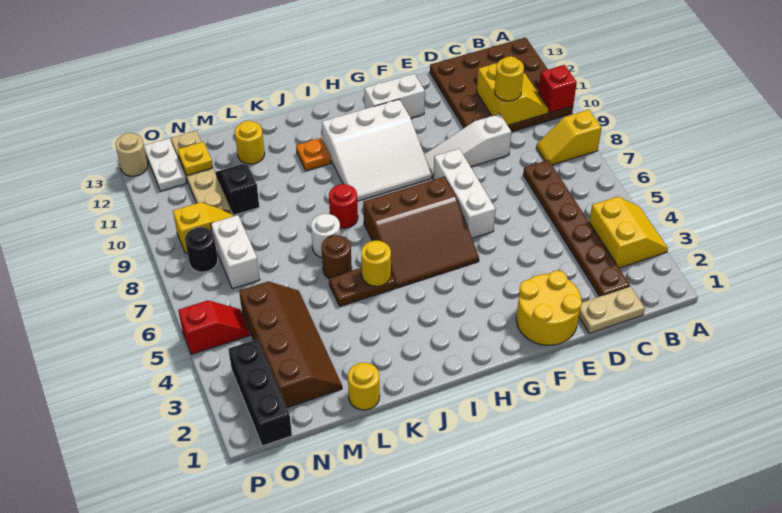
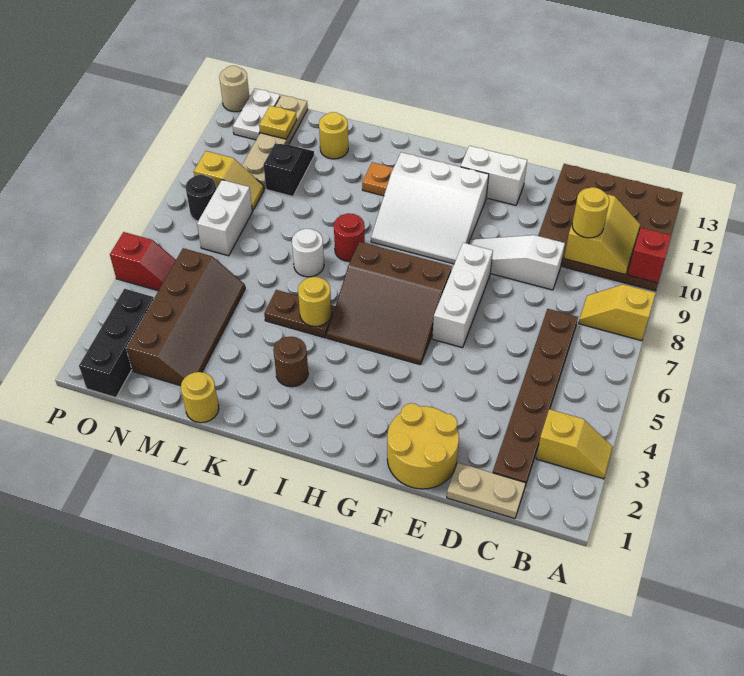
yellow slope A3:B4 level 1 top B -> yellow slope A3:B3 level 1 top B
brown round brick K6 level 1 -> brown round brick J3 level 1

